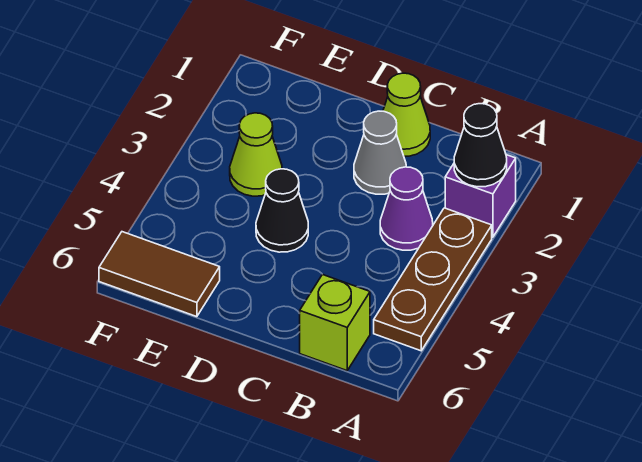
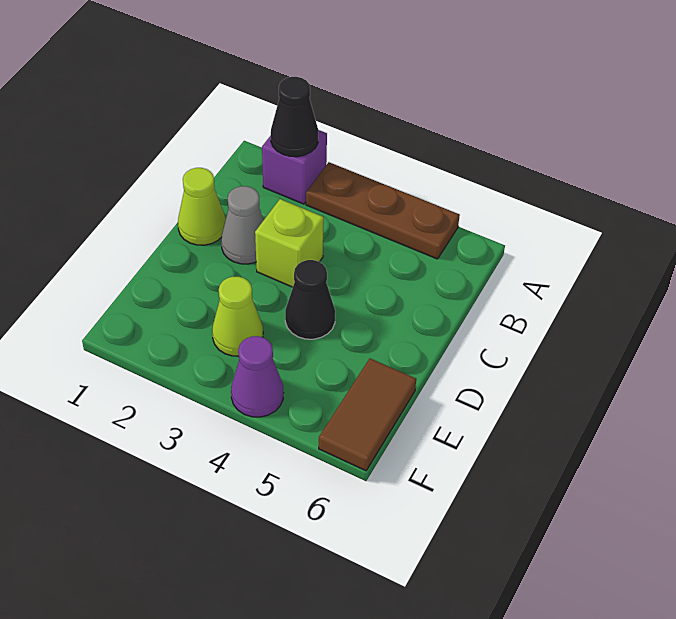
purple cone B3 level 1 -> purple cone F4 level 1
lime brick B6 level 1 -> lime brick C3 level 1

